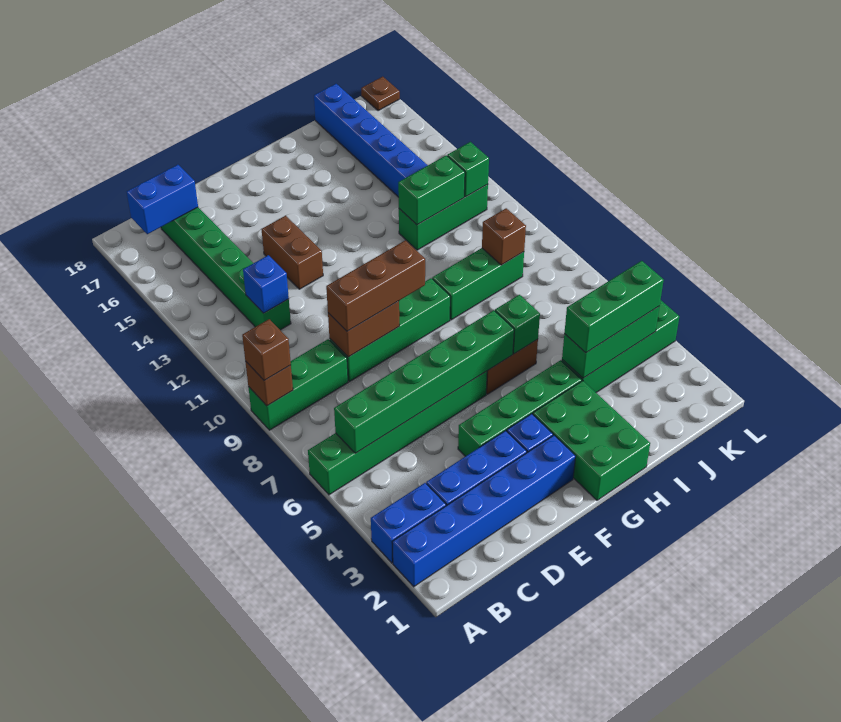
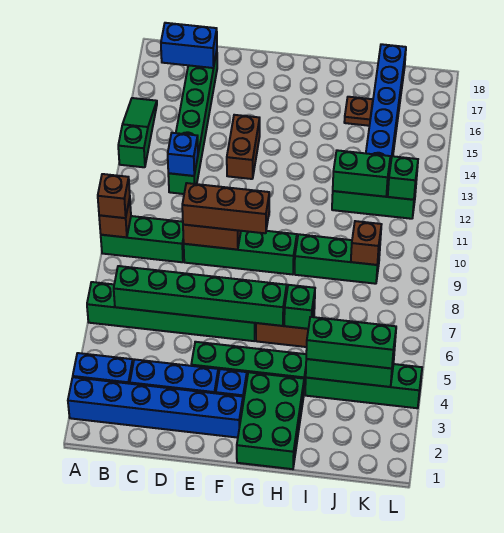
none -> green slope A13:A15 level 1 top 13
brown plate L18 level 1 -> brown plate I16 level 1

